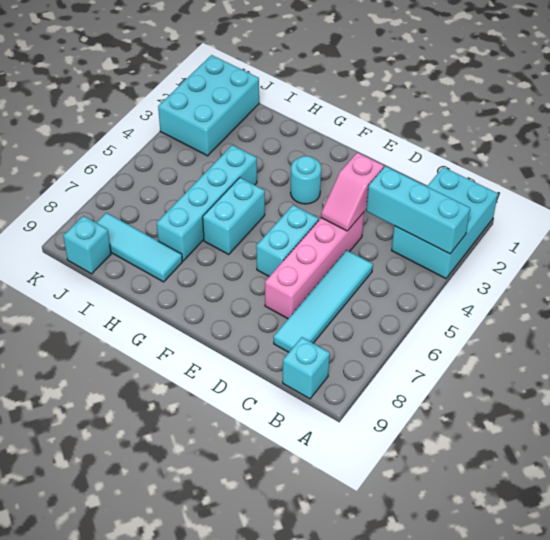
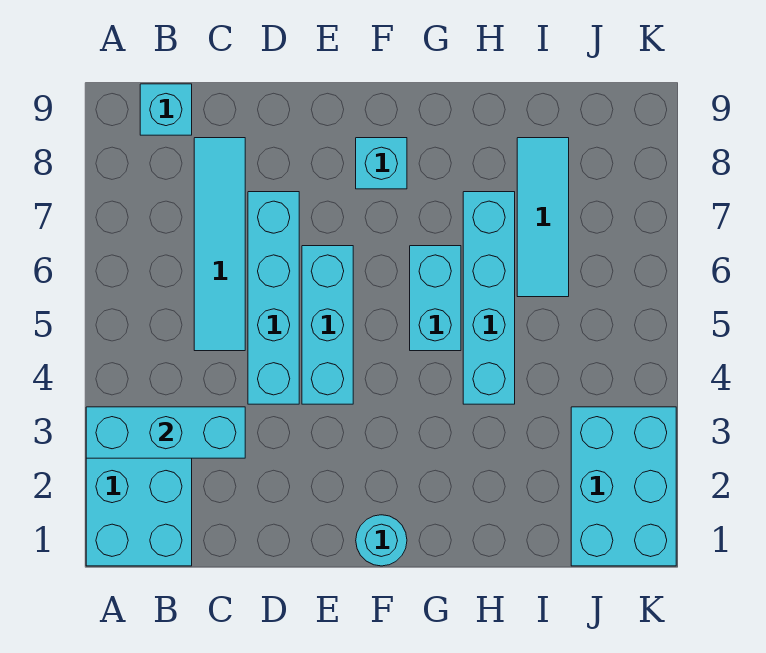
pink slope D3:D4 level 2 top 3 -> none
pink brick D4:D7 level 1 -> cyan brick D4:D7 level 1
cyan brick E5:E6 level 1 -> cyan brick E4:E6 level 1
cyan round brick F3 level 1 -> cyan round brick F1 level 1
cyan tile H8:J8 level 1 -> cyan tile I6:I8 level 1
cyan brick J9 level 1 -> cyan brick F8 level 1

